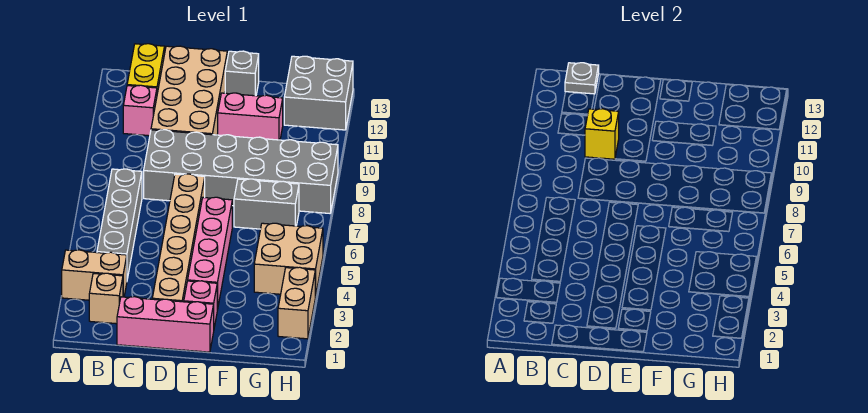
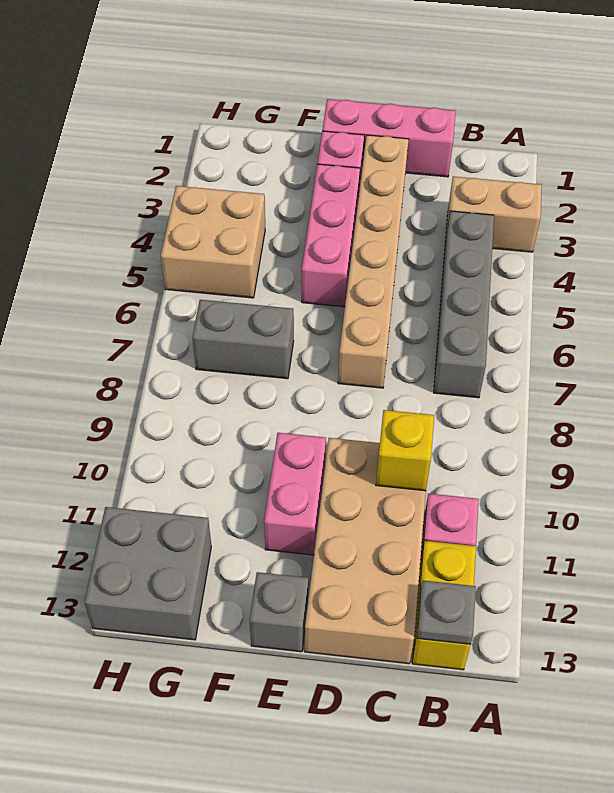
tan brick B2 level 1 -> none
grey brick C8:H9 level 1 -> none
pink brick E3:E6 level 1 -> pink brick E3:E5 level 1
pink brick E11:F11 level 1 -> pink brick E10:E11 level 1
tan brick H2:H3 level 1 -> none

